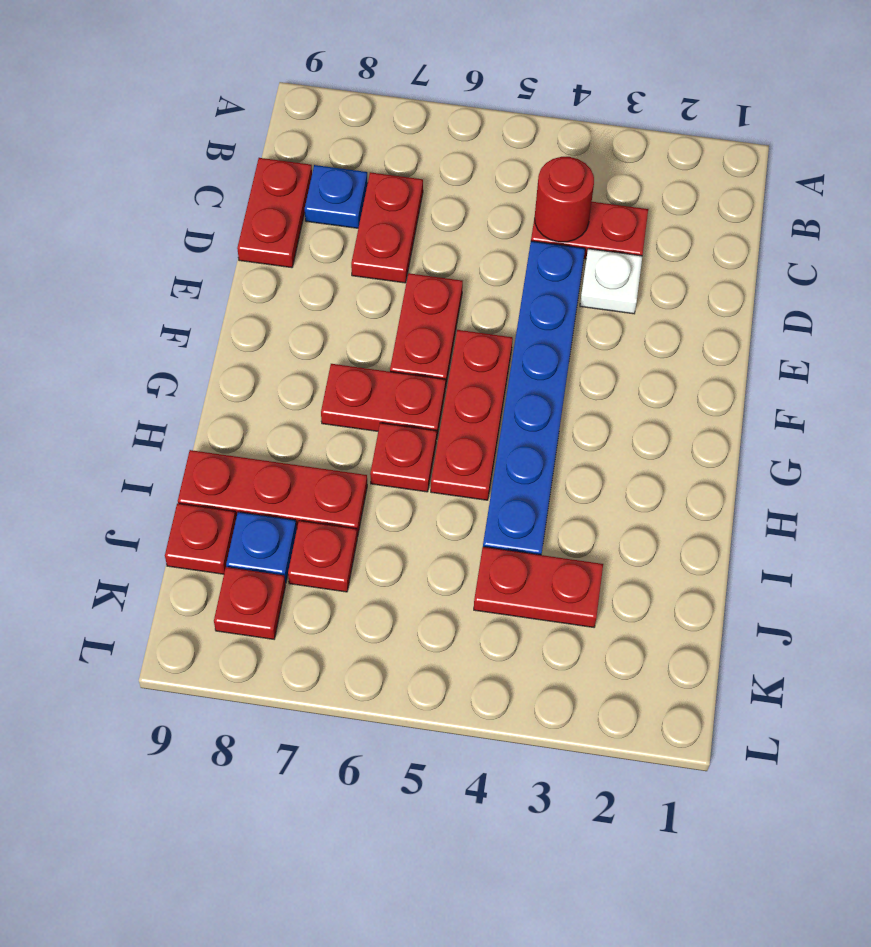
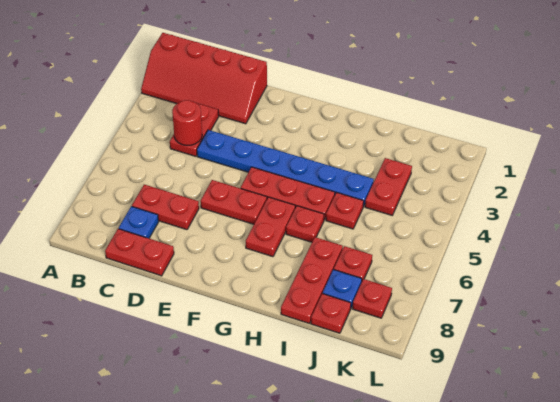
none -> red slope A1:D2 level 1 top 1
white plate D3 level 1 -> none
none -> red plate I5 level 1

